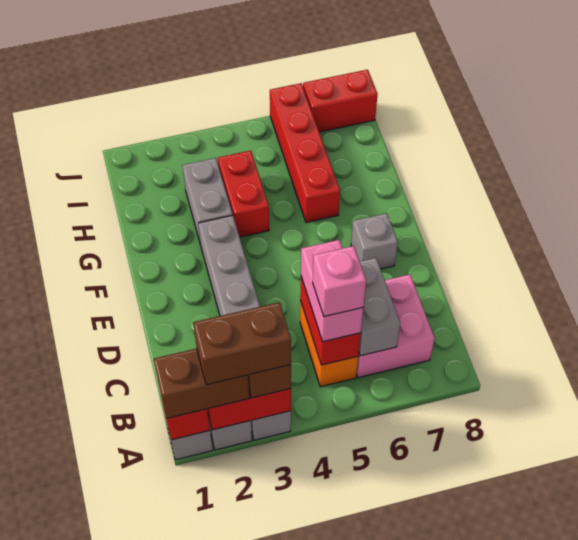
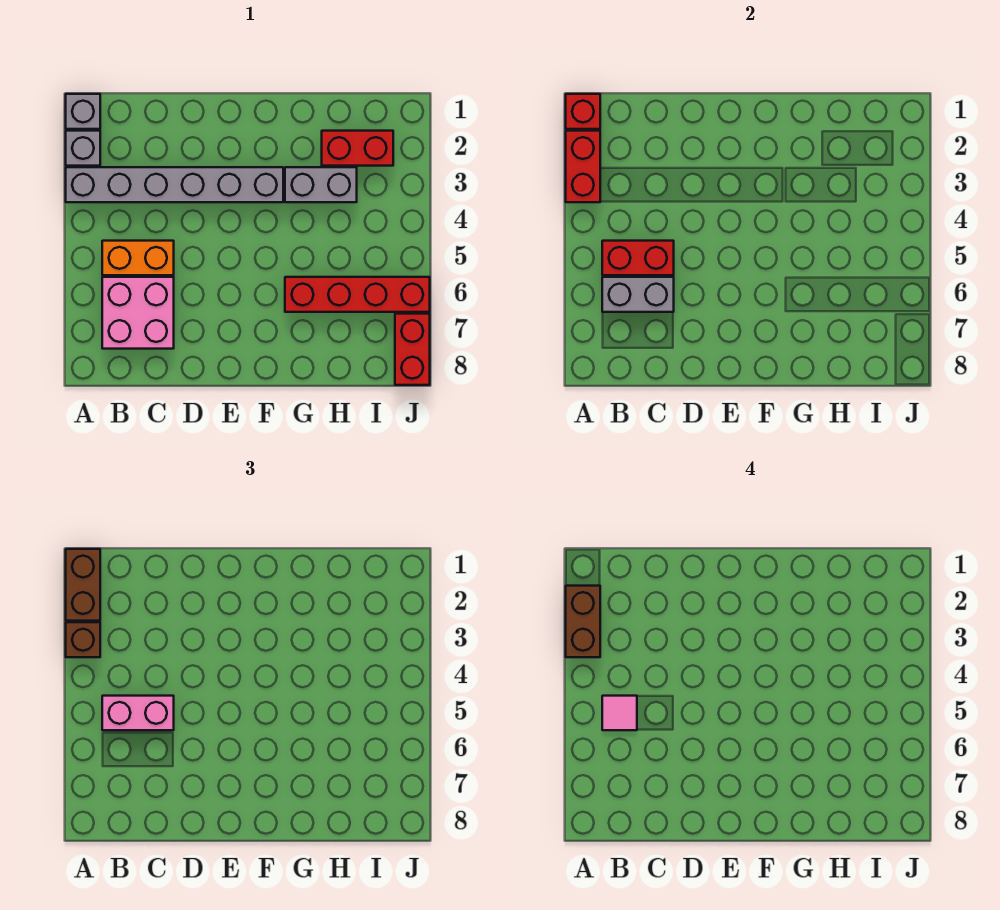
pink brick B5 level 4 -> pink tile B5 level 4
grey brick E7 level 1 -> none
red brick G4:H4 level 1 -> red brick H2:I2 level 1

